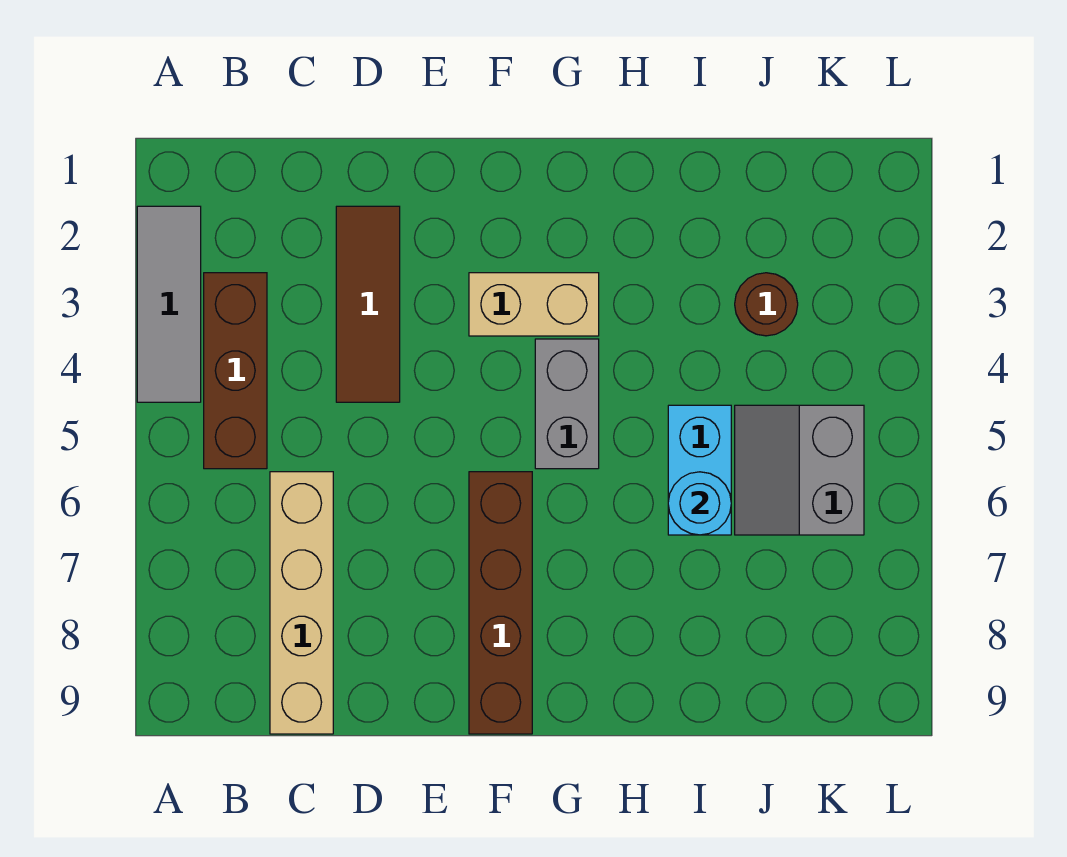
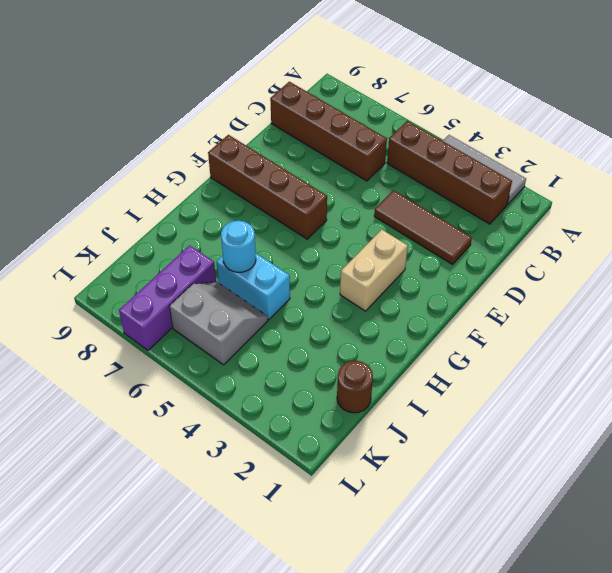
brown brick B3:B5 level 1 -> brown brick B2:B5 level 1
tan brick C6:C9 level 1 -> brown brick C6:C9 level 1
grey brick G4:G5 level 1 -> none
brown round brick J3 level 1 -> brown round brick J1 level 1
none -> purple brick J7:L7 level 1

